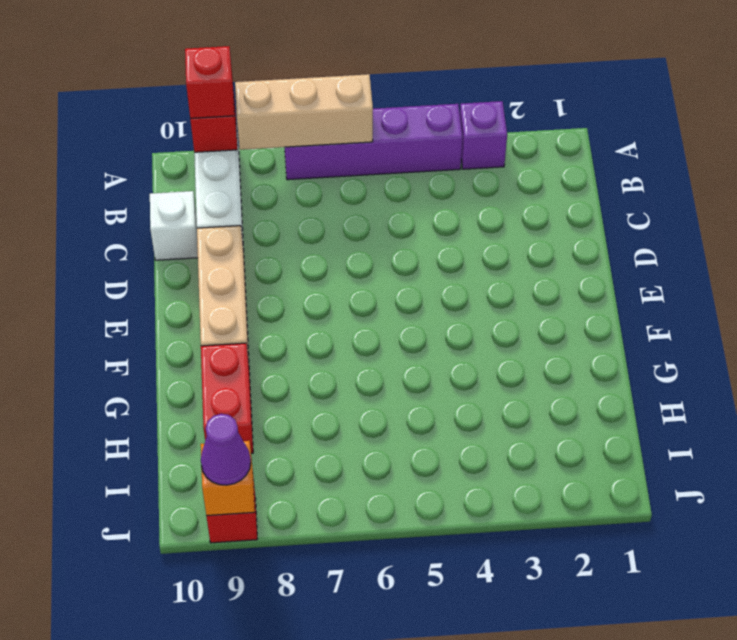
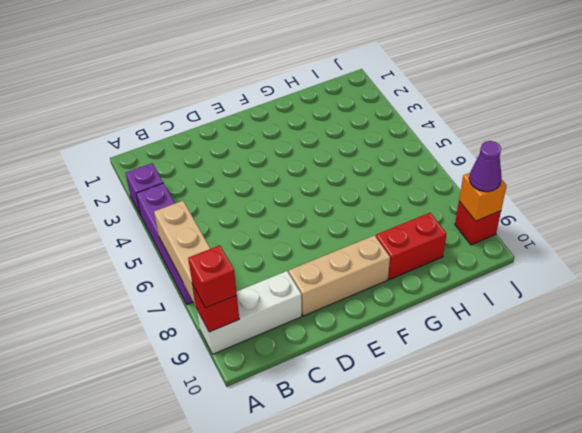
white brick C10 level 1 -> none

